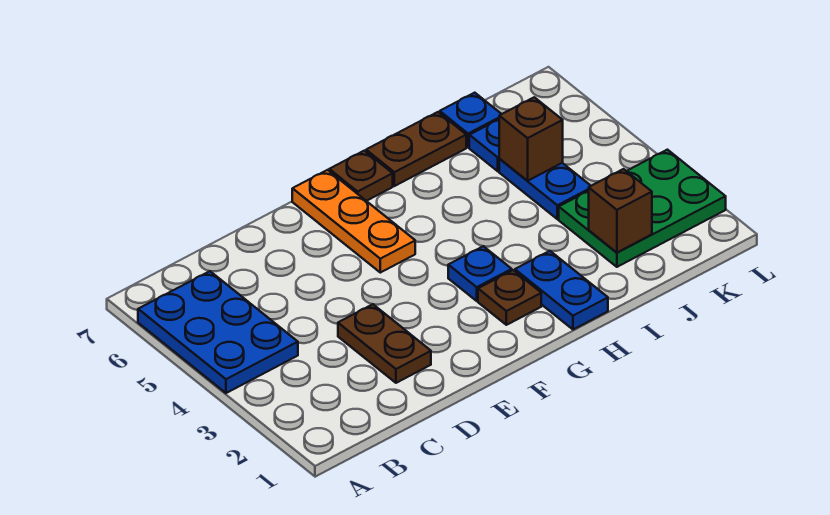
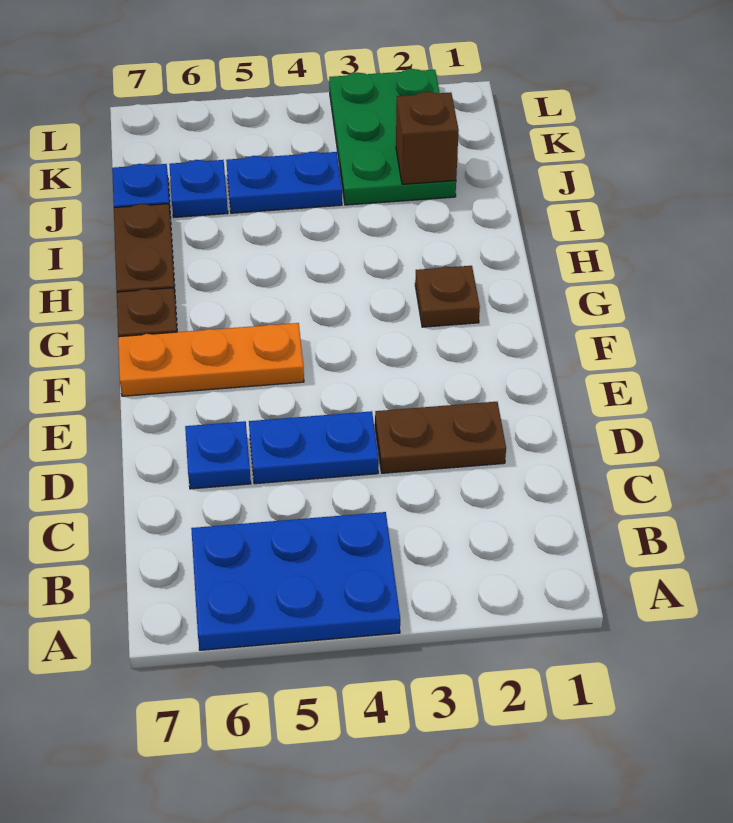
blue plate G3 level 1 -> blue plate D6 level 1
blue plate H1:H2 level 1 -> blue plate D4:D5 level 1
brown brick J5 level 2 -> none

